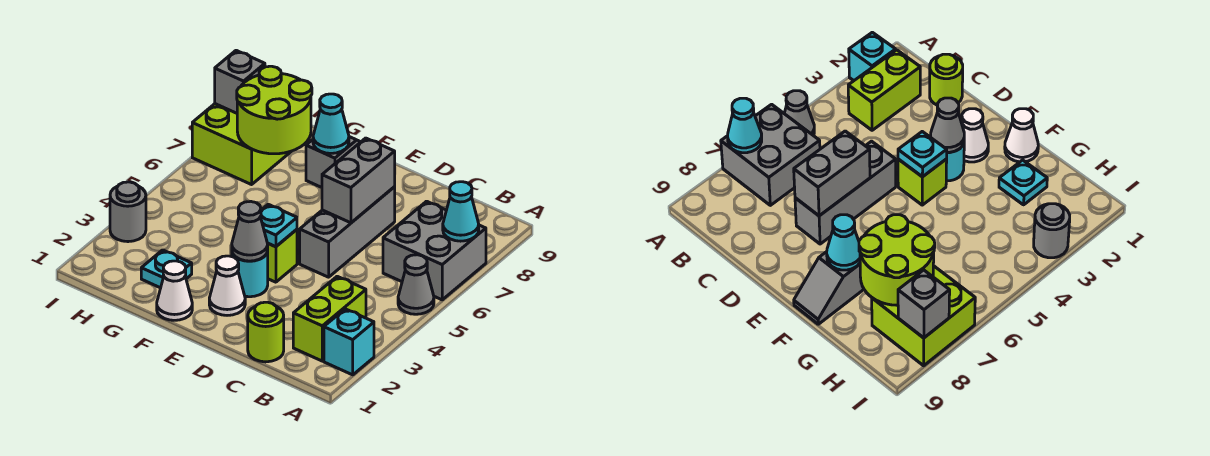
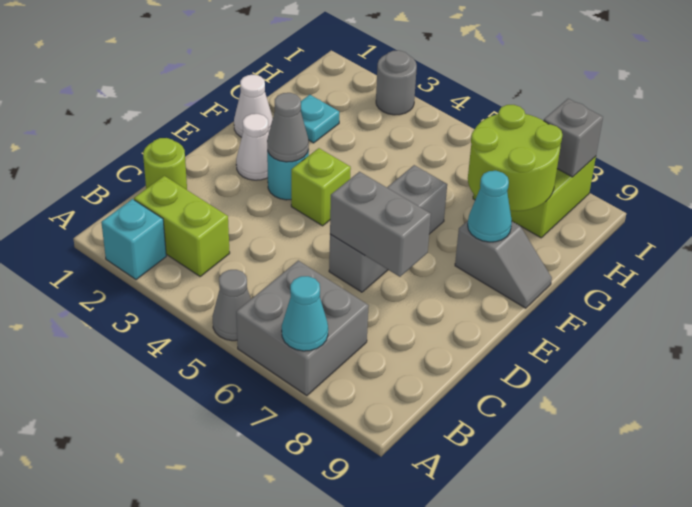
grey brick D5:D7 level 1 -> grey brick D6:F6 level 1
cyan plate E4 level 2 -> none

